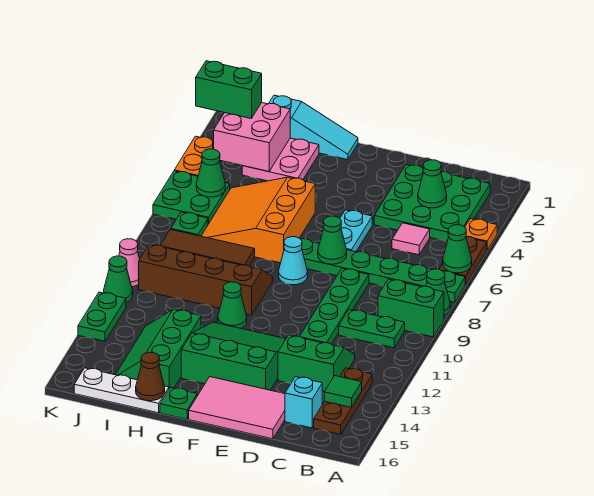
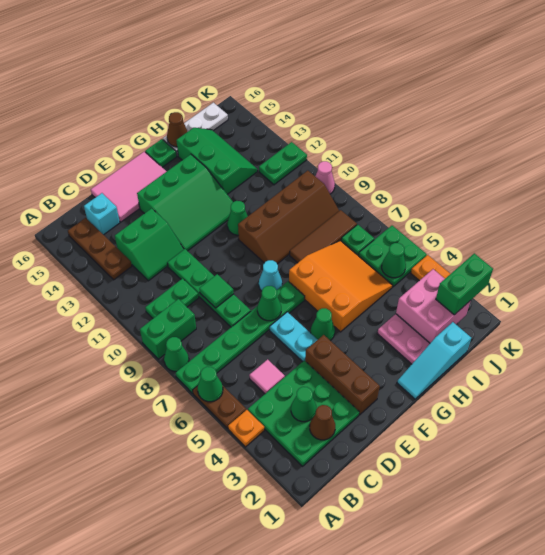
green tile B14 level 2 -> green tile D9 level 2
none -> brown cone C2 level 2
none -> brown brick E2:E4 level 1
green cone K11 level 1 -> green cone F5 level 1
green plate K12:K13 level 1 -> green plate J12:K12 level 1

